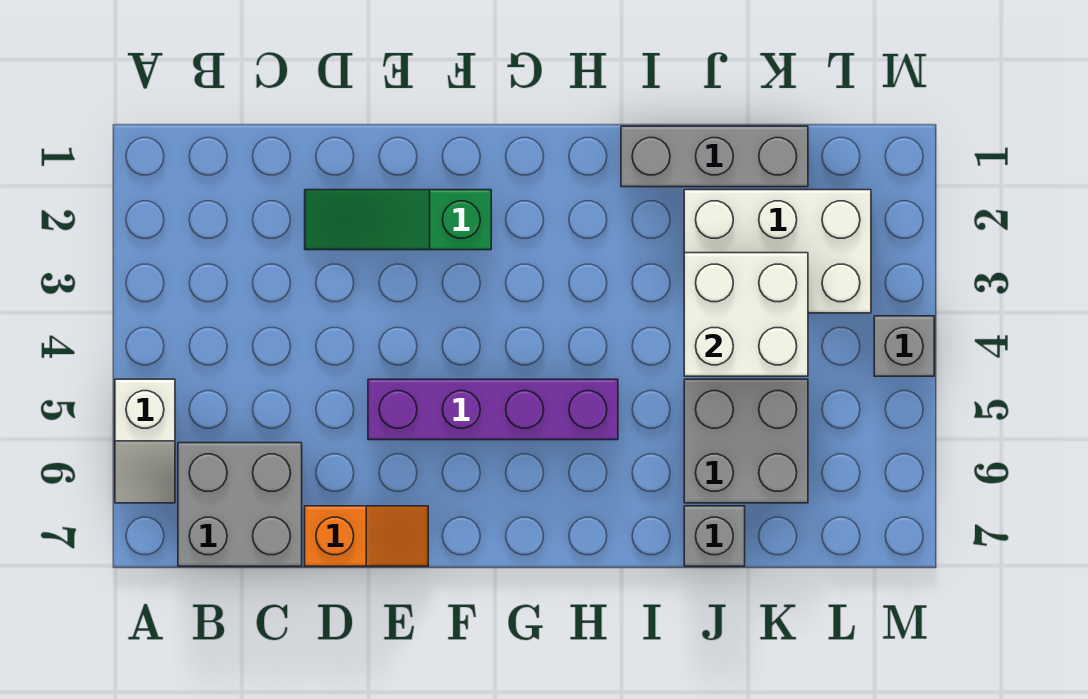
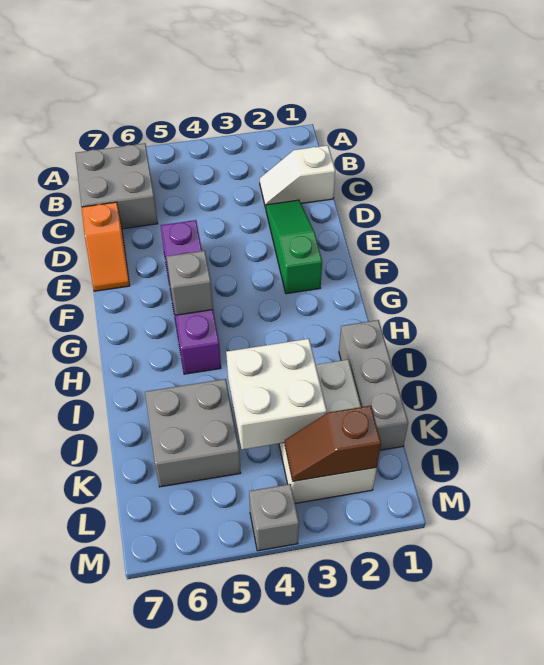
white slope A5:A6 level 1 top 5 -> white slope C1:C2 level 1 top 1
grey brick J7 level 1 -> grey brick G5 level 2
none -> brown slope L2:L3 level 2 top 2

